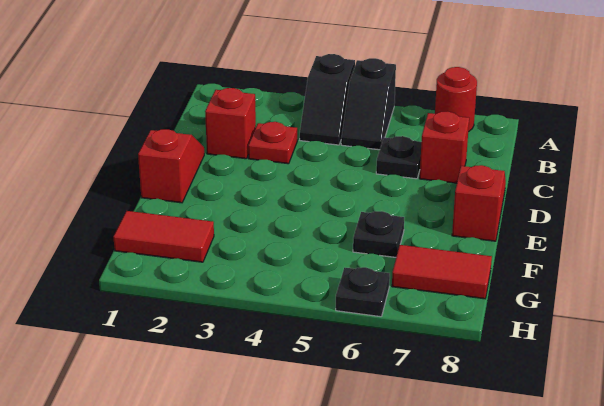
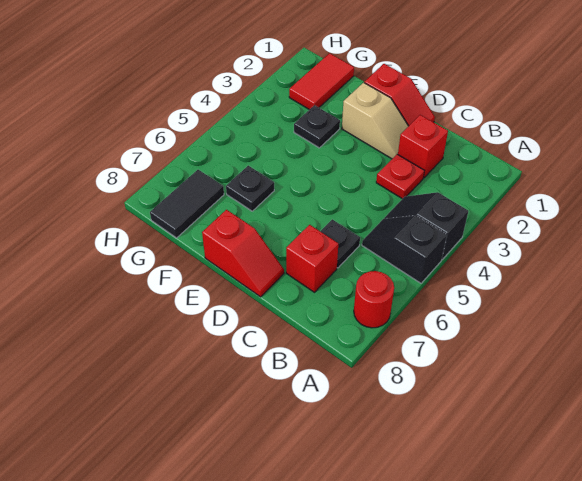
none -> tan slope D2:E2 level 1 top E
red tile G7:G8 level 1 -> black tile G7:G8 level 1
black plate H6 level 1 -> black plate F3 level 1

